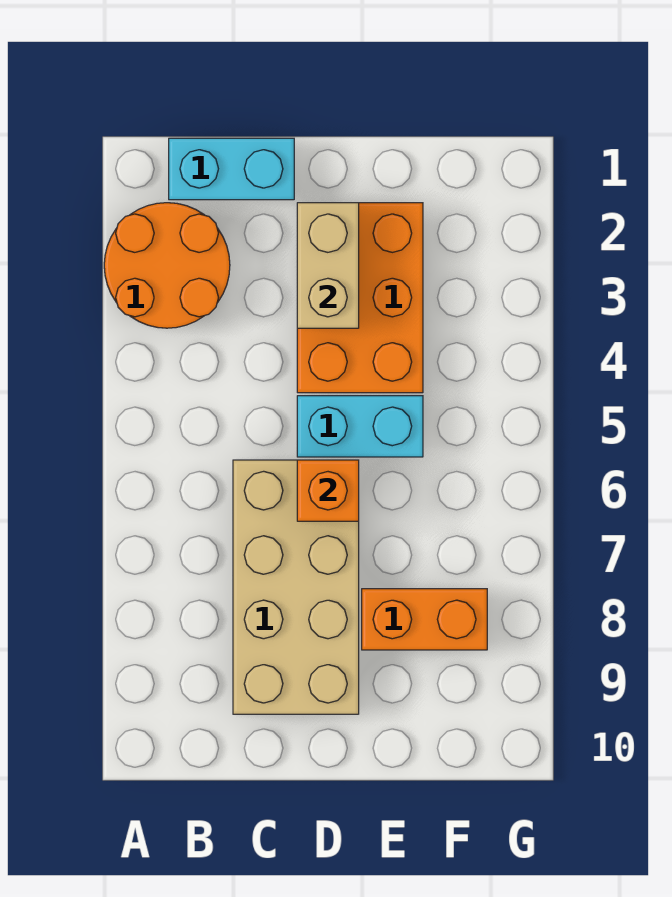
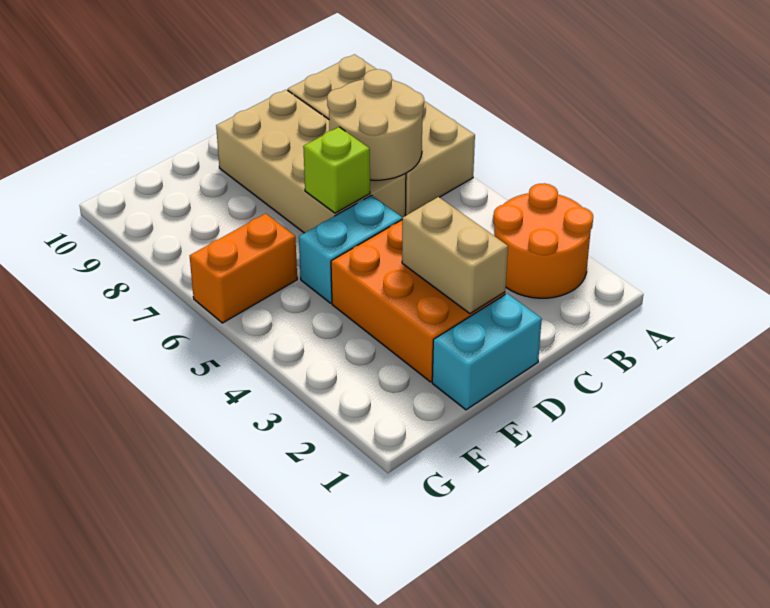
none -> tan brick A6:B9 level 1
cyan brick B1:C1 level 1 -> cyan brick D1:E1 level 1
none -> tan round brick B6:C7 level 2
orange brick D6 level 2 -> lime brick D6 level 2
orange brick E8:F8 level 1 -> orange brick F6:G6 level 1

